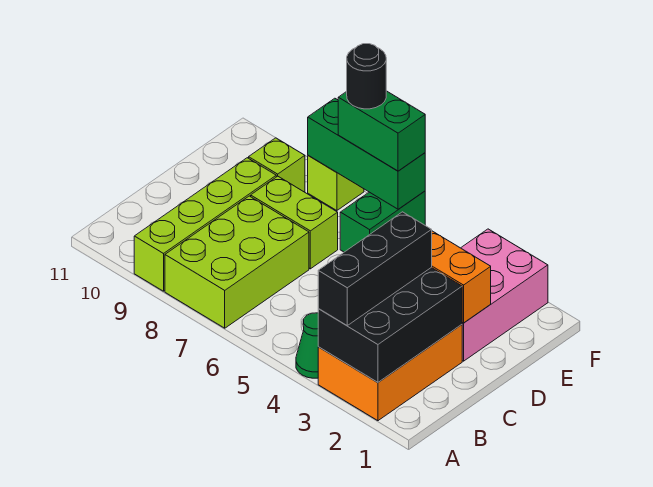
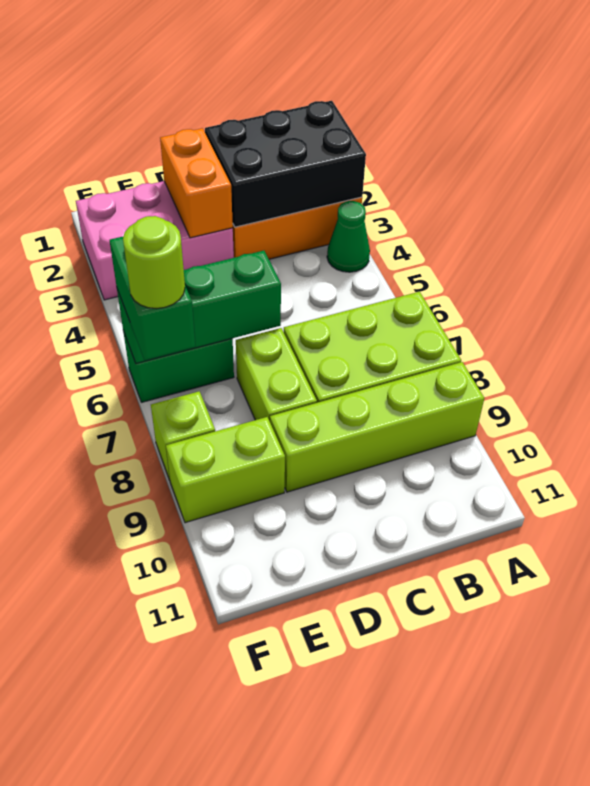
black brick A3:C3 level 3 -> none
lime brick E9 level 1 -> lime brick E9:F9 level 1
green brick F6:F8 level 2 -> green brick D6:F6 level 2
black round brick F7 level 4 -> lime round brick F7 level 4

